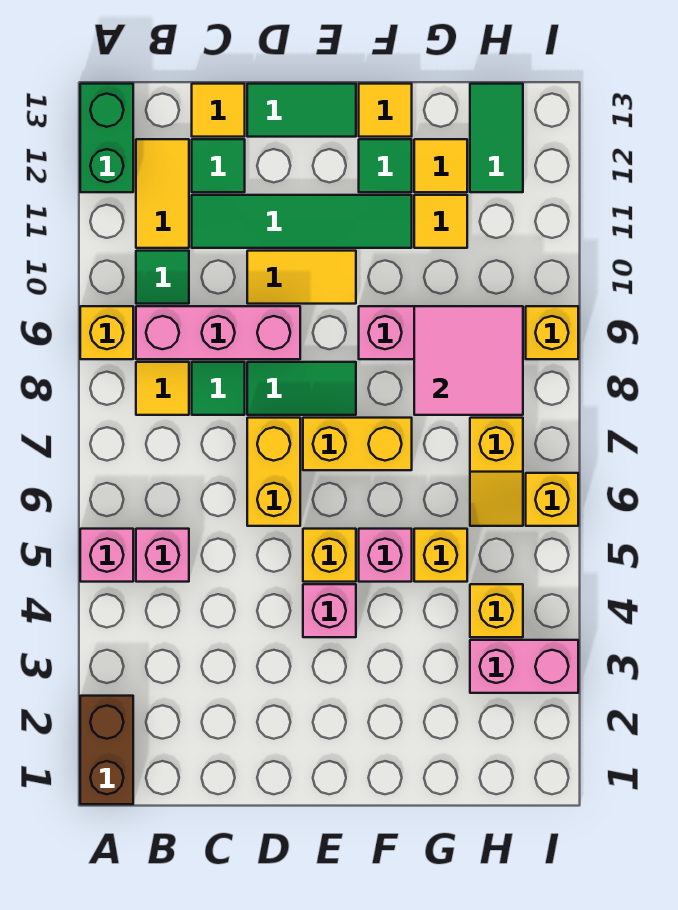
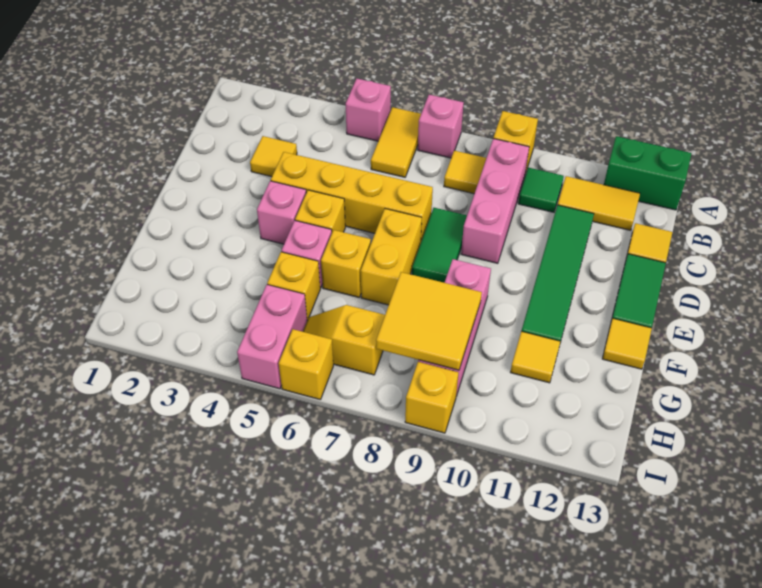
brown brick A1:A2 level 1 -> none
pink brick B5 level 1 -> pink brick A7 level 1
green tile C8 level 1 -> none
green tile C12 level 1 -> none
yellow brick D6:D7 level 1 -> yellow brick D4:D7 level 1
yellow tile D10:E10 level 1 -> yellow tile A6:B6 level 1
green tile F12 level 1 -> none
pink tile G8:H9 level 2 -> yellow tile G8:H9 level 2
yellow tile G12 level 1 -> yellow tile C3 level 1
pink brick H3:I3 level 1 -> pink brick H5:I5 level 1
yellow brick H4 level 1 -> yellow brick F6 level 1
green tile H12:H13 level 1 -> none

